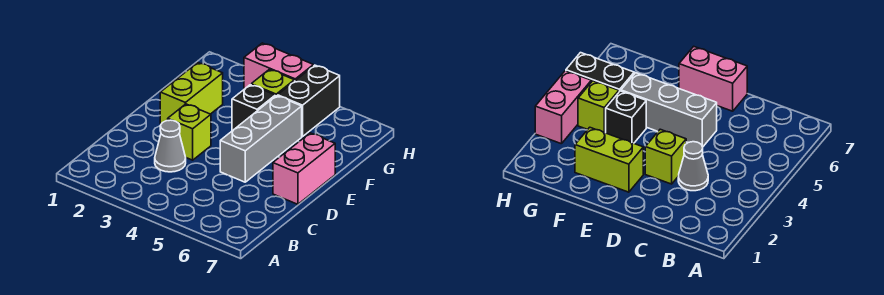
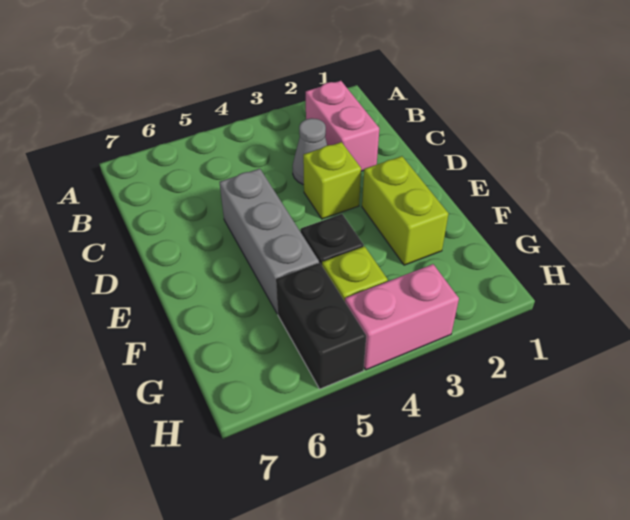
pink brick D7:E7 level 1 -> pink brick B2:C2 level 1

